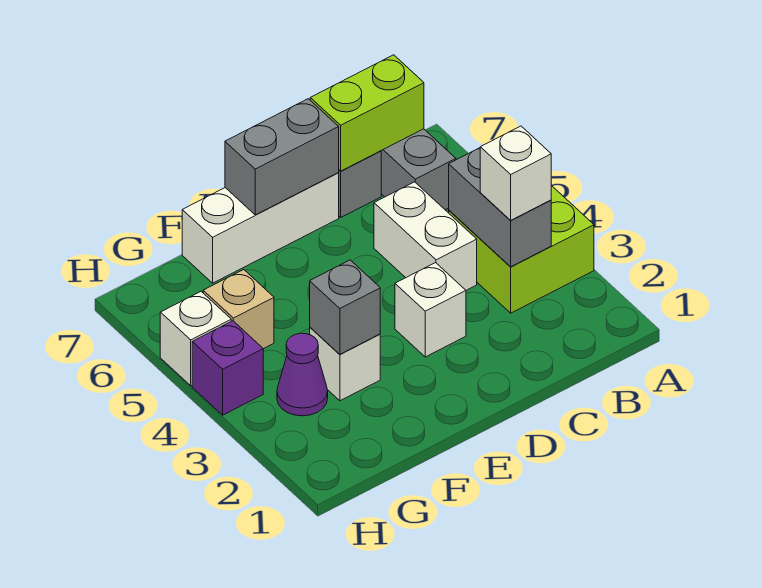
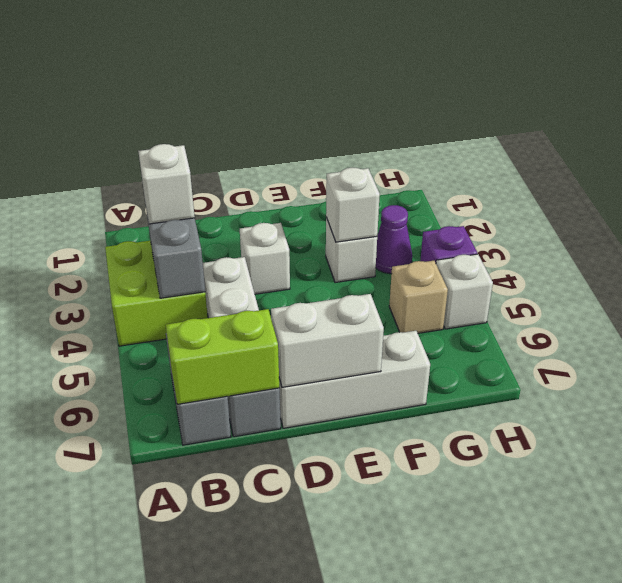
grey brick D7:E7 level 2 -> white brick D7:E7 level 2
grey brick F3 level 2 -> white brick F3 level 2

